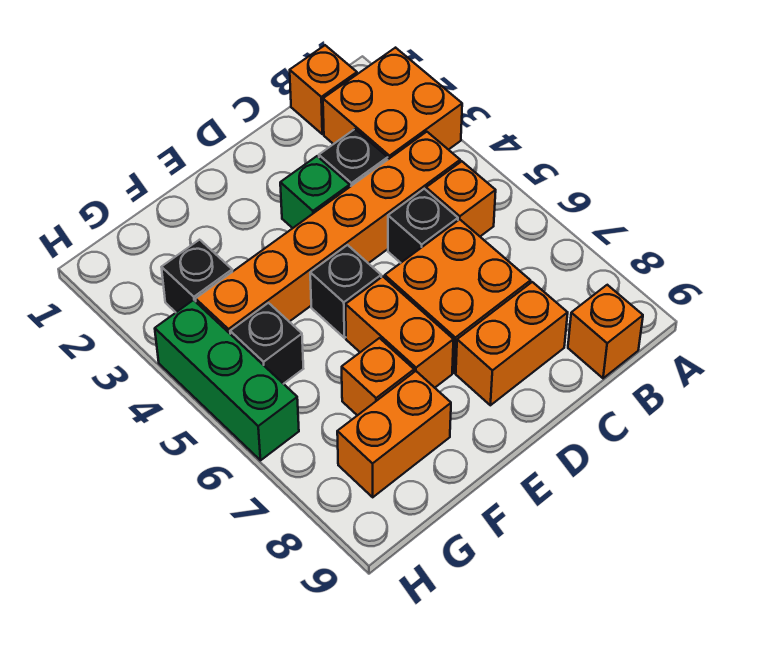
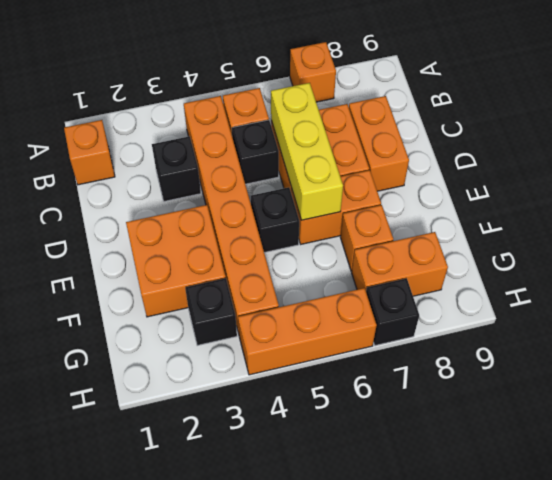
orange brick A2:B3 level 1 -> orange brick E2:F3 level 1
orange brick B9 level 1 -> orange brick A7 level 1
none -> yellow brick C6:E6 level 2
green brick D3 level 1 -> none
orange brick F8:G8 level 1 -> orange brick G7:G8 level 1
black brick G5 level 1 -> black brick H7 level 1
green brick H4:H6 level 1 -> orange brick H4:H6 level 1

